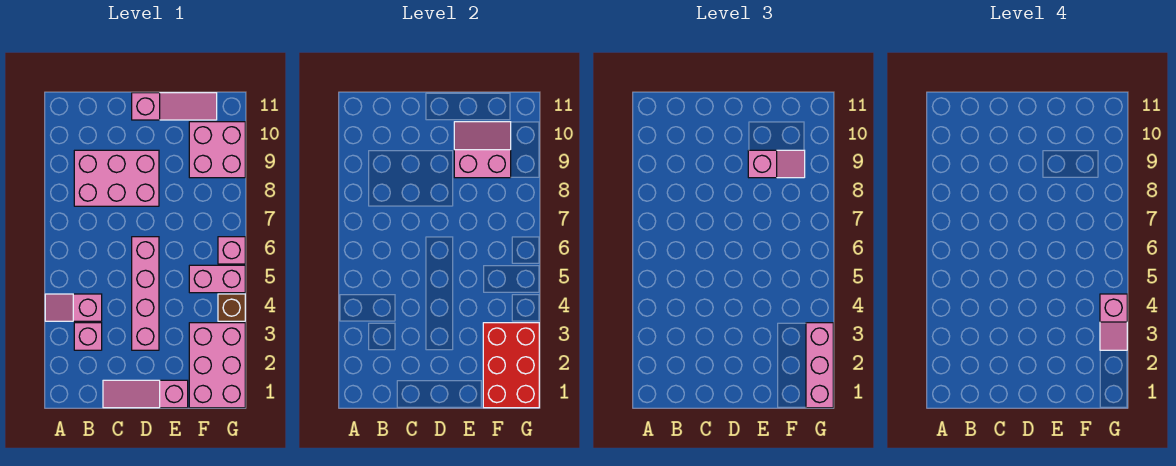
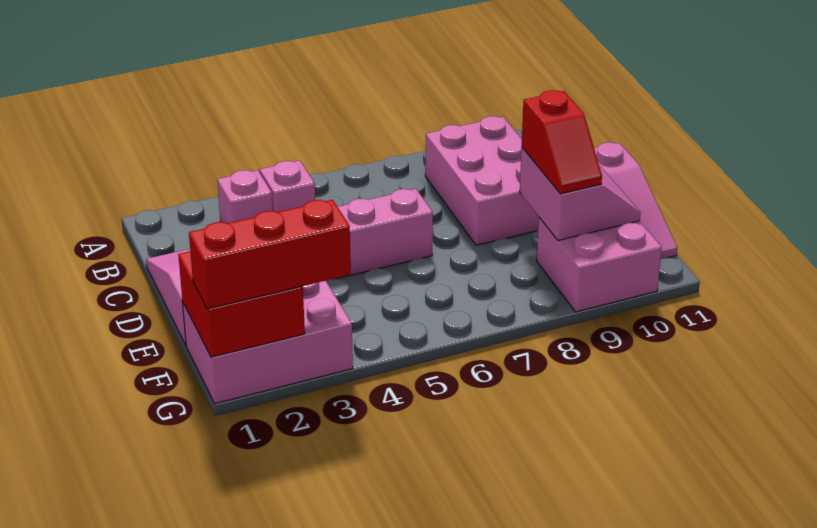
pink slope E9:F9 level 3 top E -> red slope E9:F9 level 3 top E
red brick F1:G3 level 2 -> red brick F1:G2 level 2
pink brick F5:G5 level 1 -> none
pink brick G1:G3 level 3 -> red brick G1:G3 level 3
pink slope G3:G4 level 4 top 4 -> none
brown brick G4 level 1 -> none
pink brick G6 level 1 -> none

